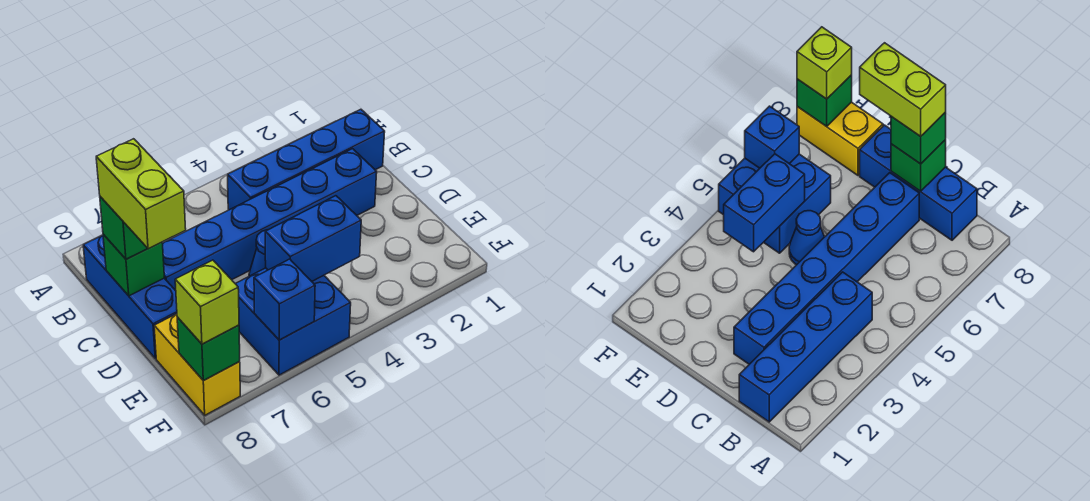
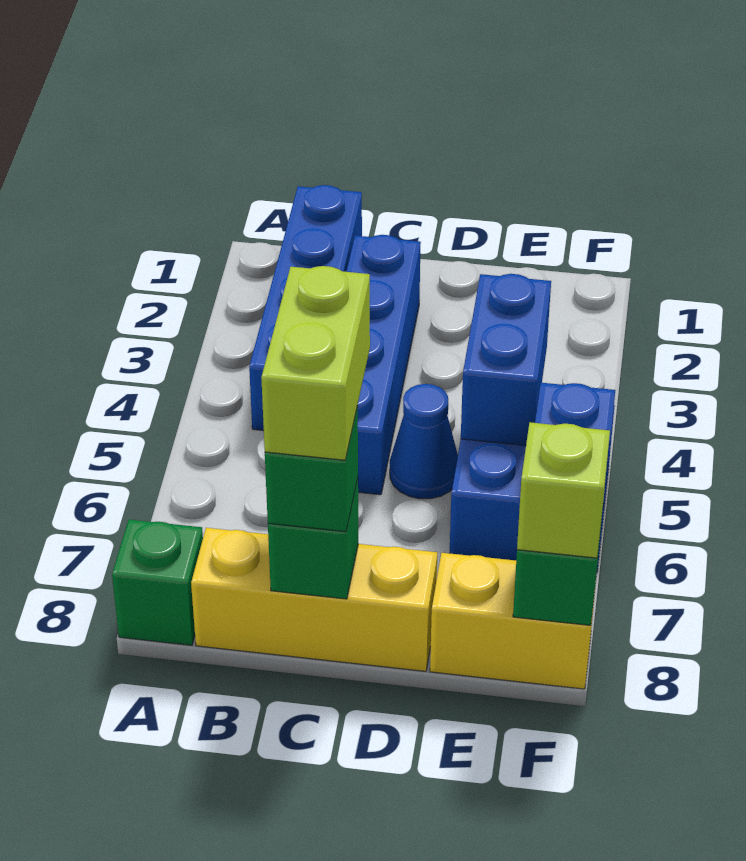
none -> green brick A8 level 1
blue brick B8:D8 level 1 -> yellow brick B8:D8 level 1
blue brick C2:C7 level 1 -> blue brick C2:C5 level 1
lime brick C8:D8 level 4 -> lime brick C7:C8 level 4

